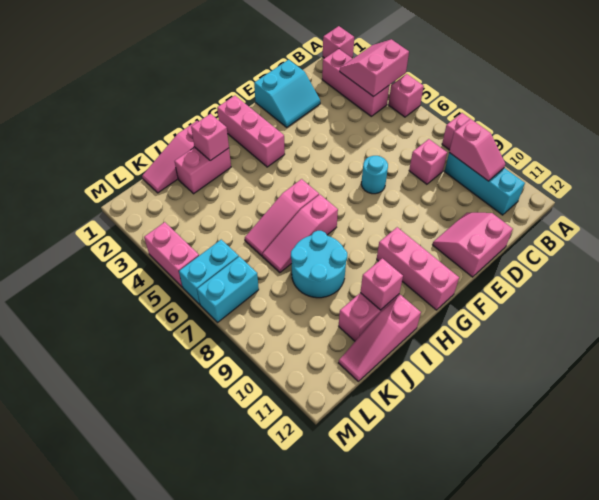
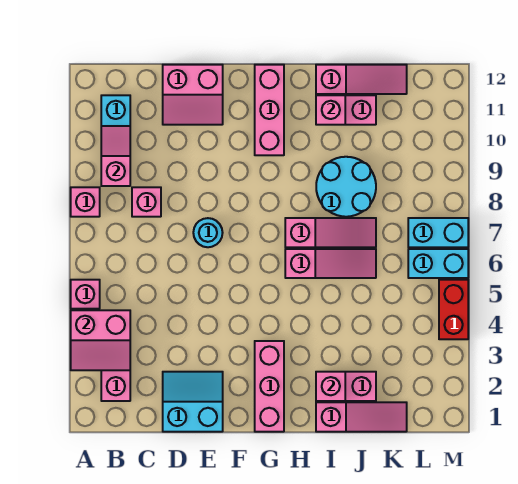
pink brick A1 level 1 -> none
pink brick M4:M5 level 1 -> red brick M4:M5 level 1

